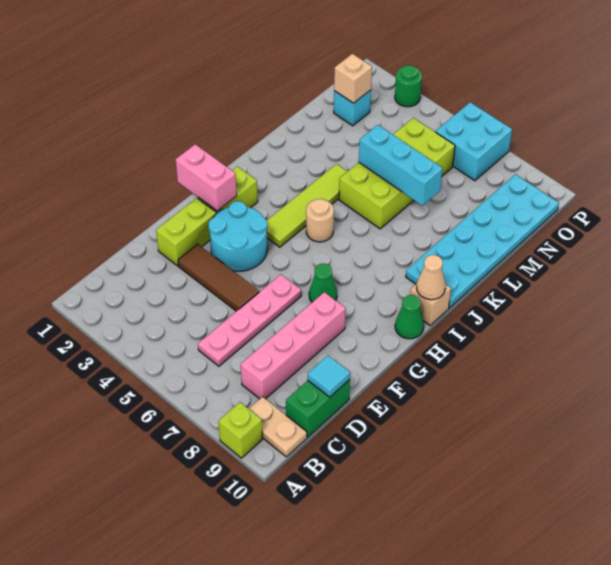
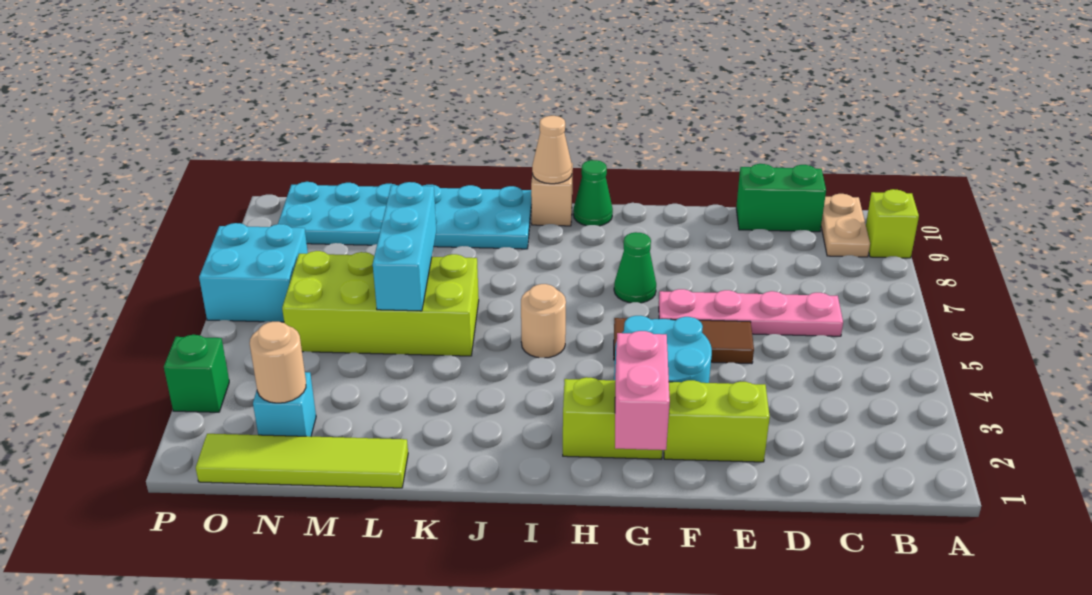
pink brick C8:F8 level 1 -> none
cyan tile D10 level 2 -> none
brown tile E3:E5 level 1 -> brown tile E5:G5 level 1
lime tile H4:K4 level 1 -> lime tile L1:O1 level 1
tan brick N2 level 2 -> tan round brick N2 level 2
green round brick P3 level 1 -> green brick P3 level 1

